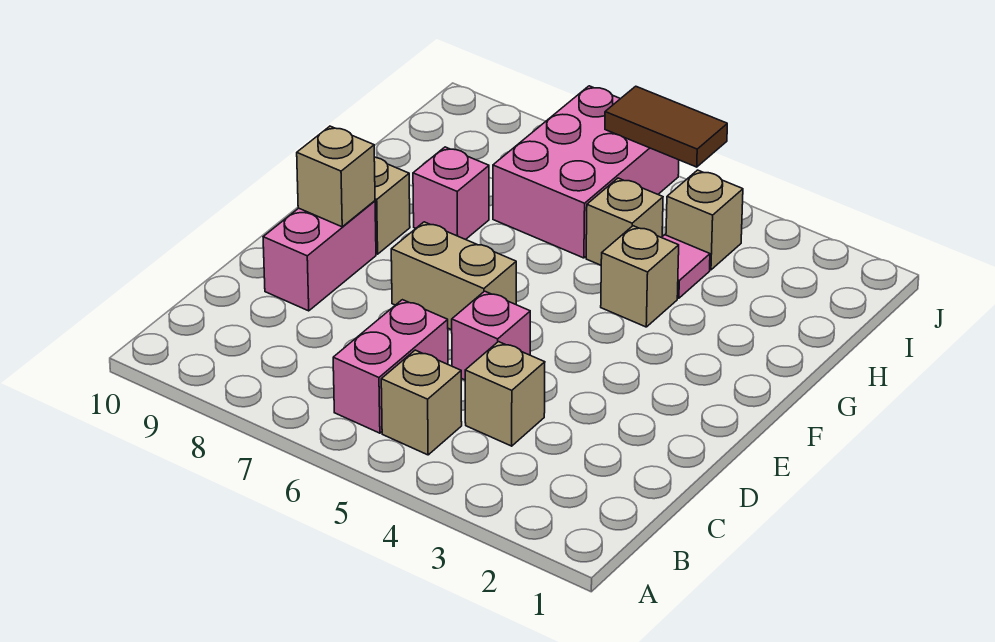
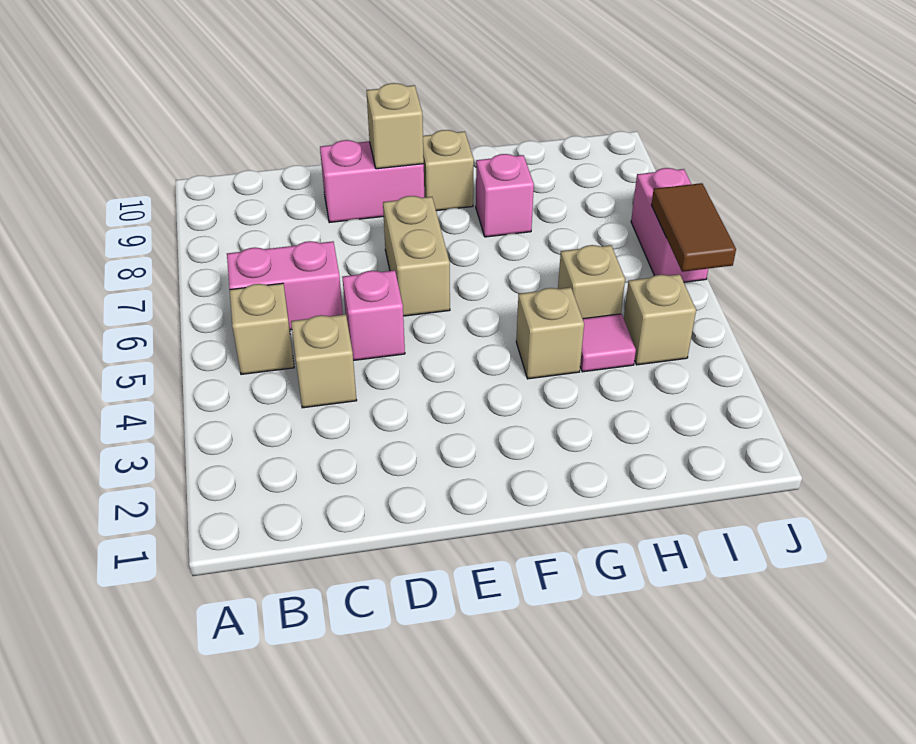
pink brick H6:J7 level 1 -> pink brick J6:J7 level 1

